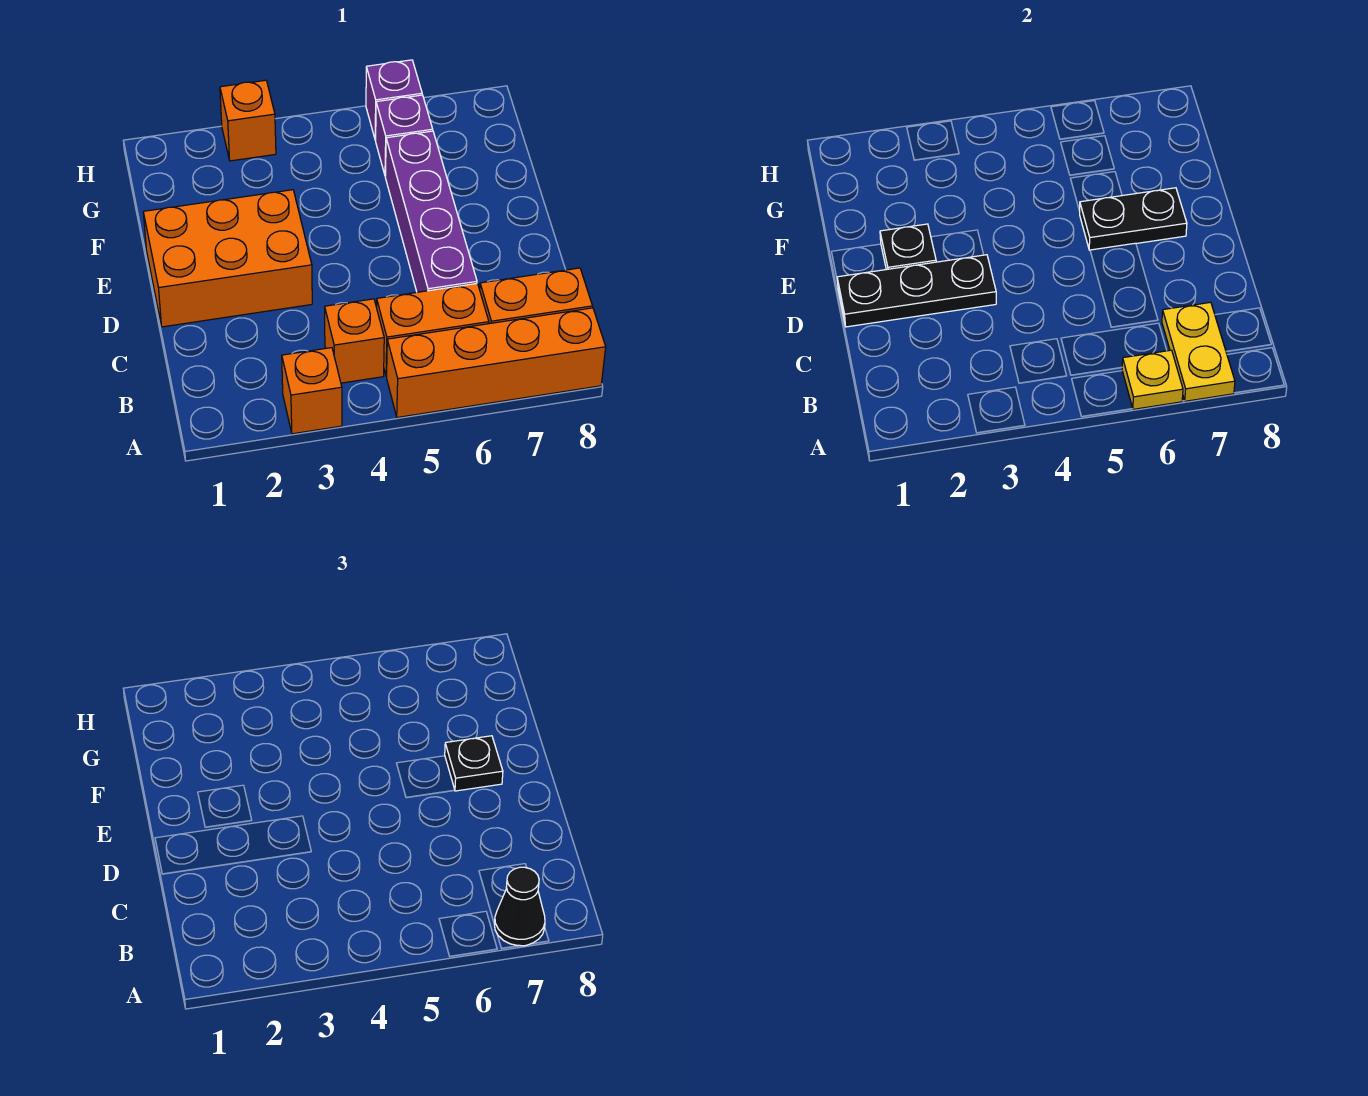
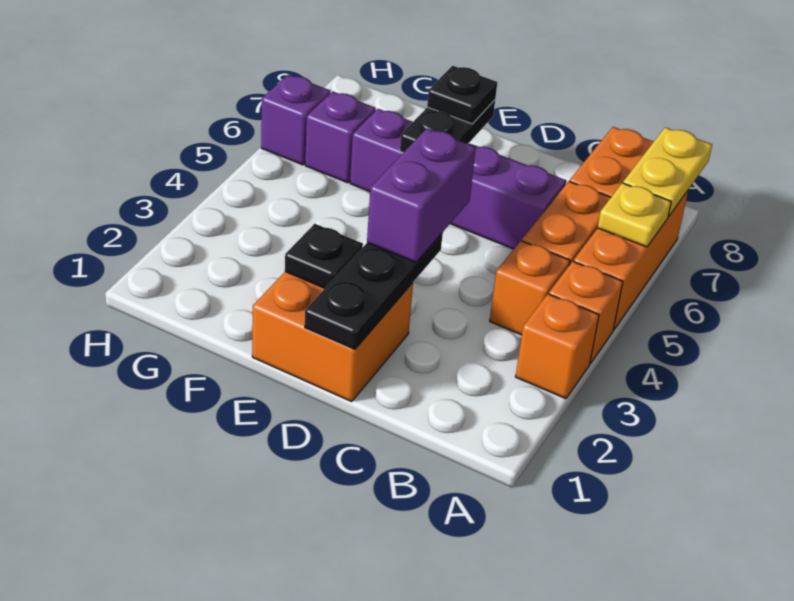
orange brick A5:A8 level 1 -> orange brick A5:A7 level 1
yellow plate A7:B7 level 2 -> yellow plate A7:A8 level 2
black cone A7 level 3 -> none
orange brick D1:E3 level 1 -> orange brick D1:E2 level 1
none -> purple brick D3:D4 level 3
orange brick H3 level 1 -> orange brick A4 level 1

